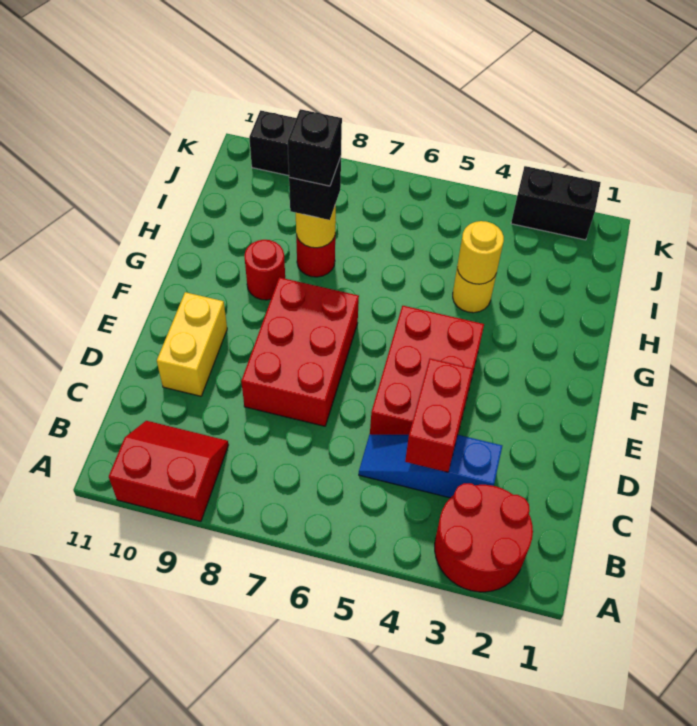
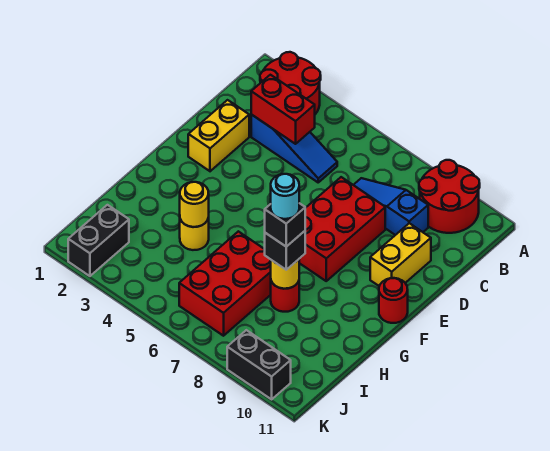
red slope A9:B10 level 1 top A -> red round brick A9:B10 level 1
red brick C4:D4 level 2 -> red brick C3:C4 level 2
none -> blue slope C7:C9 level 1 top 9
none -> yellow brick D2:E2 level 1
red brick D4:F5 level 1 -> red brick H6:J7 level 1
red round brick G9 level 1 -> red round brick F11 level 1
none -> cyan round brick H8 level 5
black brick K2:K3 level 1 -> black brick J2:K2 level 1

